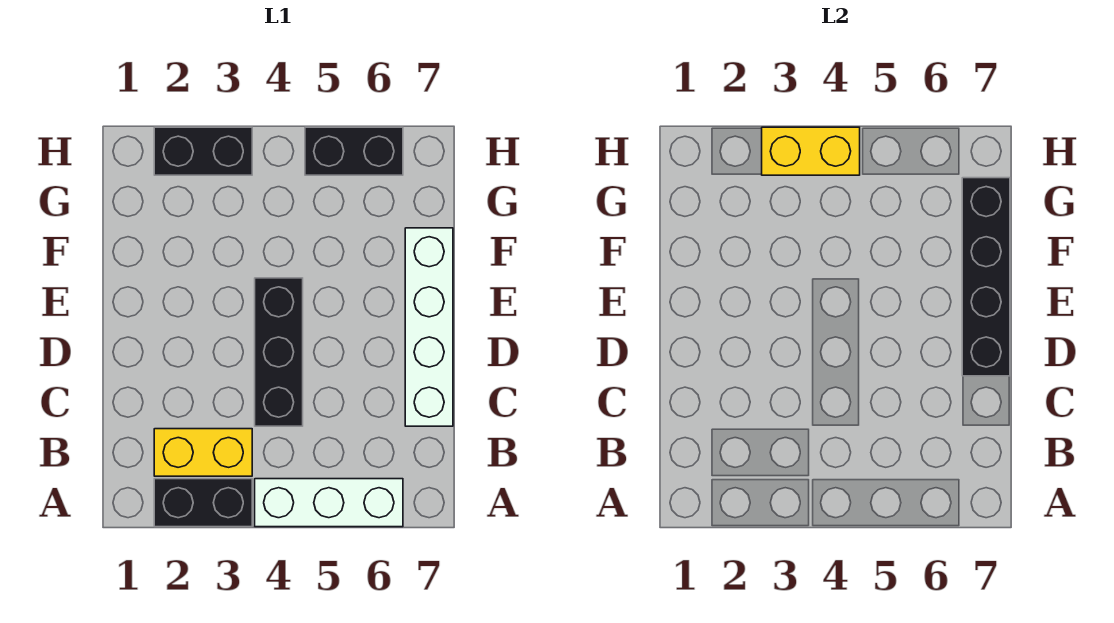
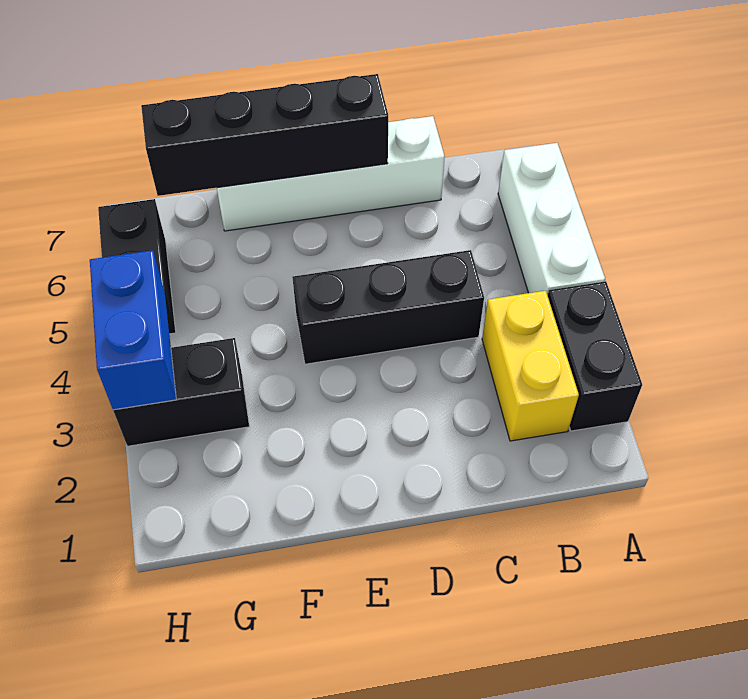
black brick H2:H3 level 1 -> black brick G3:H3 level 1
yellow brick H3:H4 level 2 -> blue brick H3:H4 level 2

